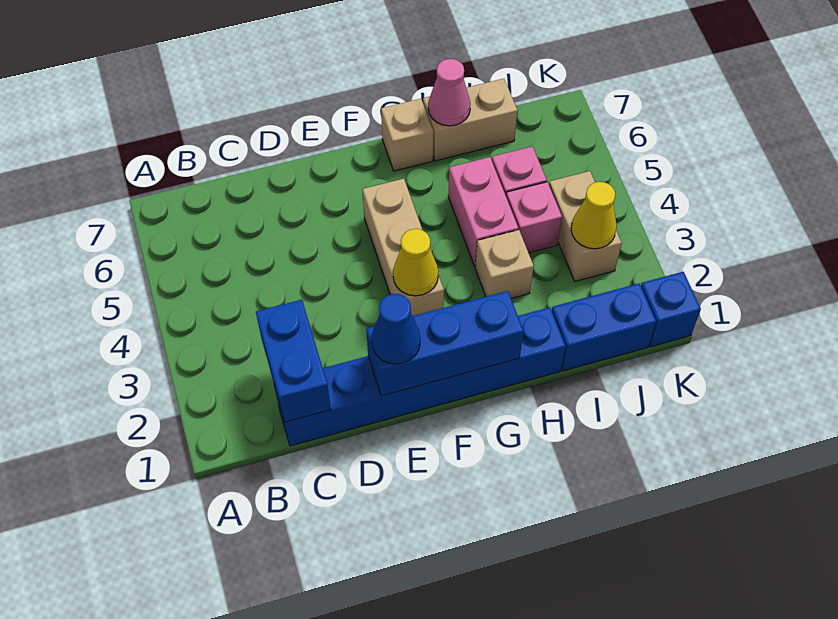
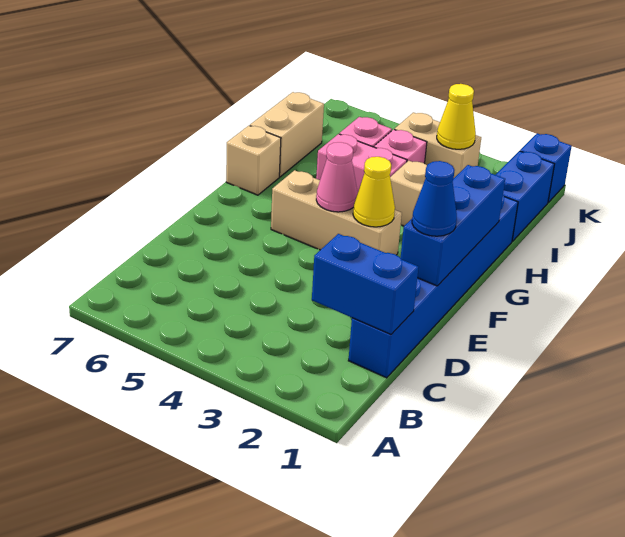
pink cone H7 level 2 -> pink cone F4 level 2

